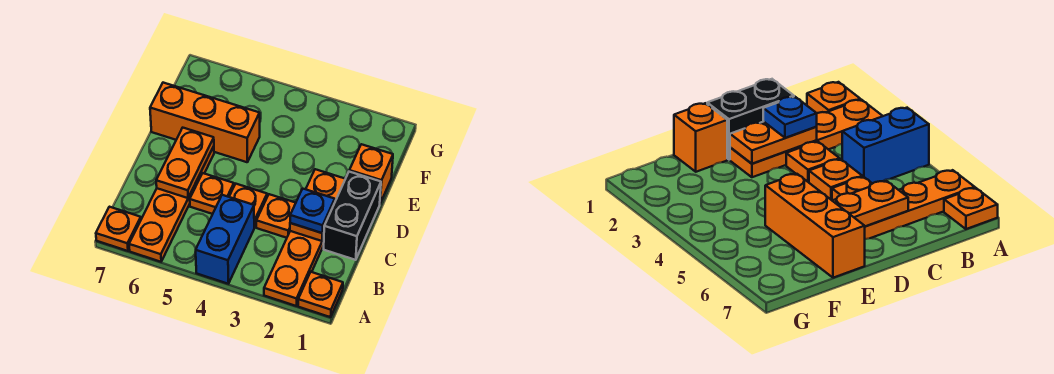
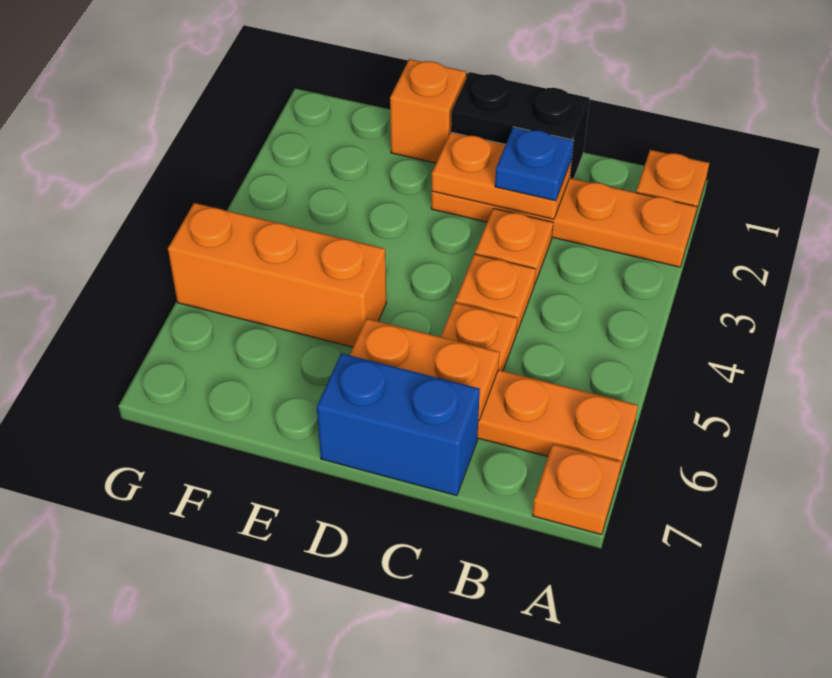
blue brick A4:B4 level 1 -> blue brick C7:D7 level 1
orange brick E5:E7 level 1 -> orange brick E5:G5 level 1

